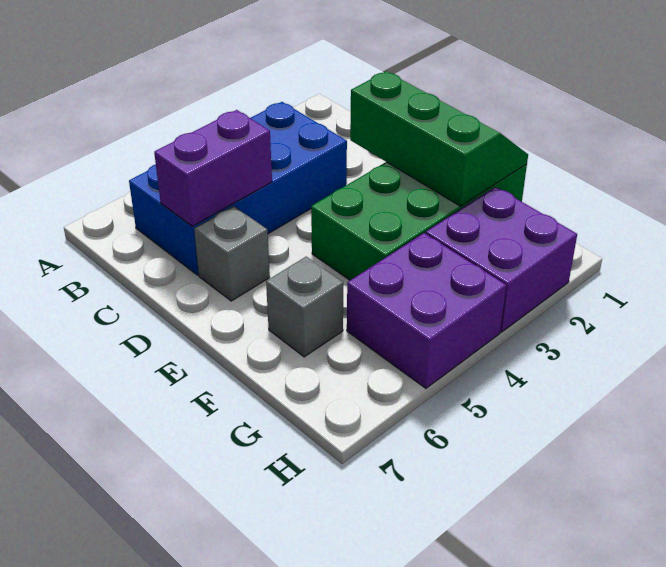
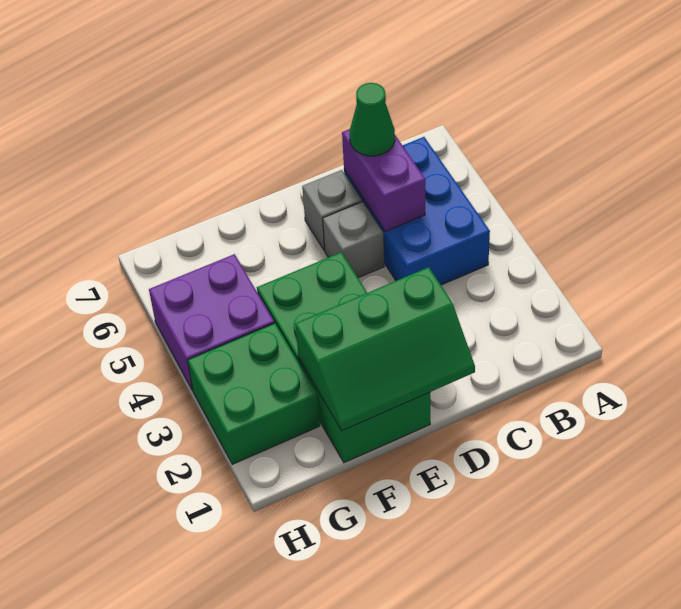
blue brick B3:C6 level 1 -> blue brick B4:C6 level 1
none -> green cone C6 level 3
grey brick F6 level 1 -> grey brick D5 level 1
purple brick G2:H3 level 1 -> green brick G2:H3 level 1

